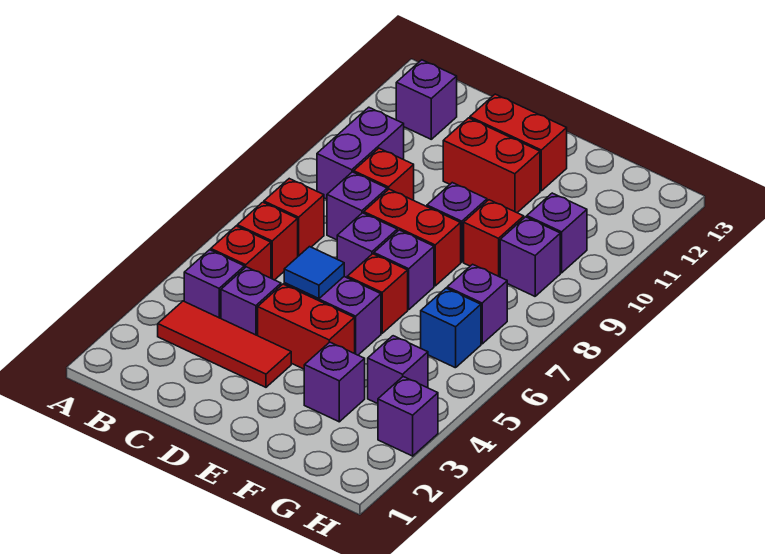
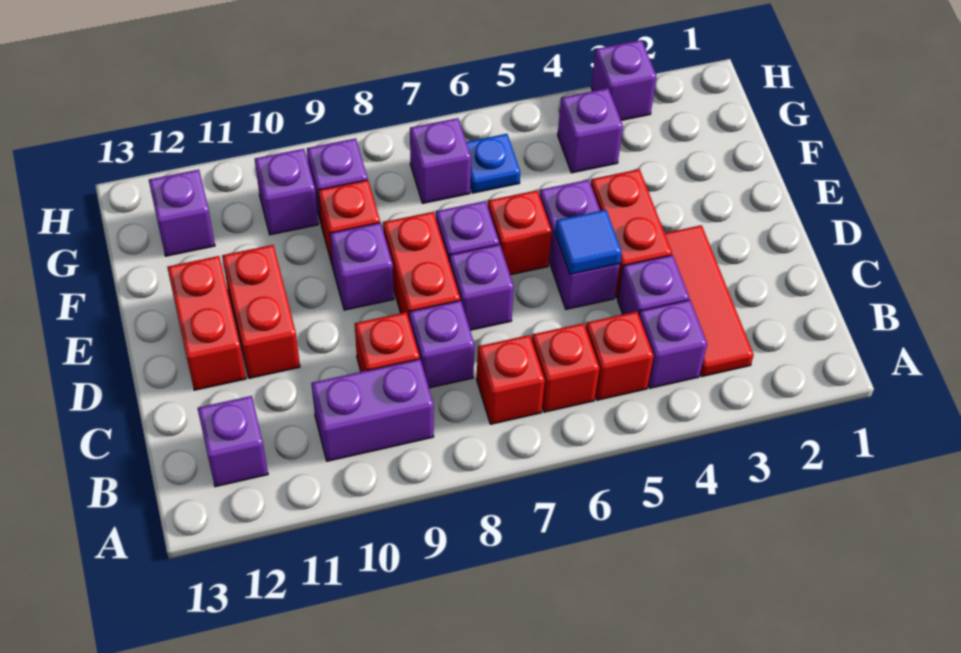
purple brick F3 level 1 -> purple brick G12 level 1
blue brick G6 level 1 -> blue plate G6 level 1

